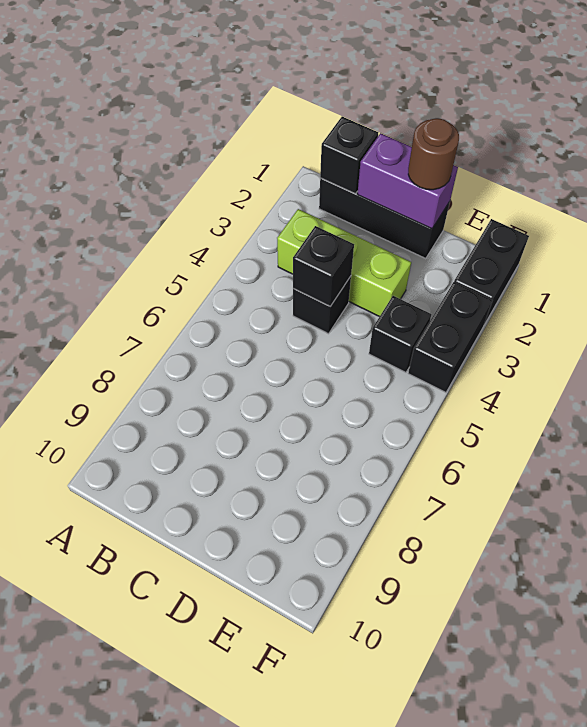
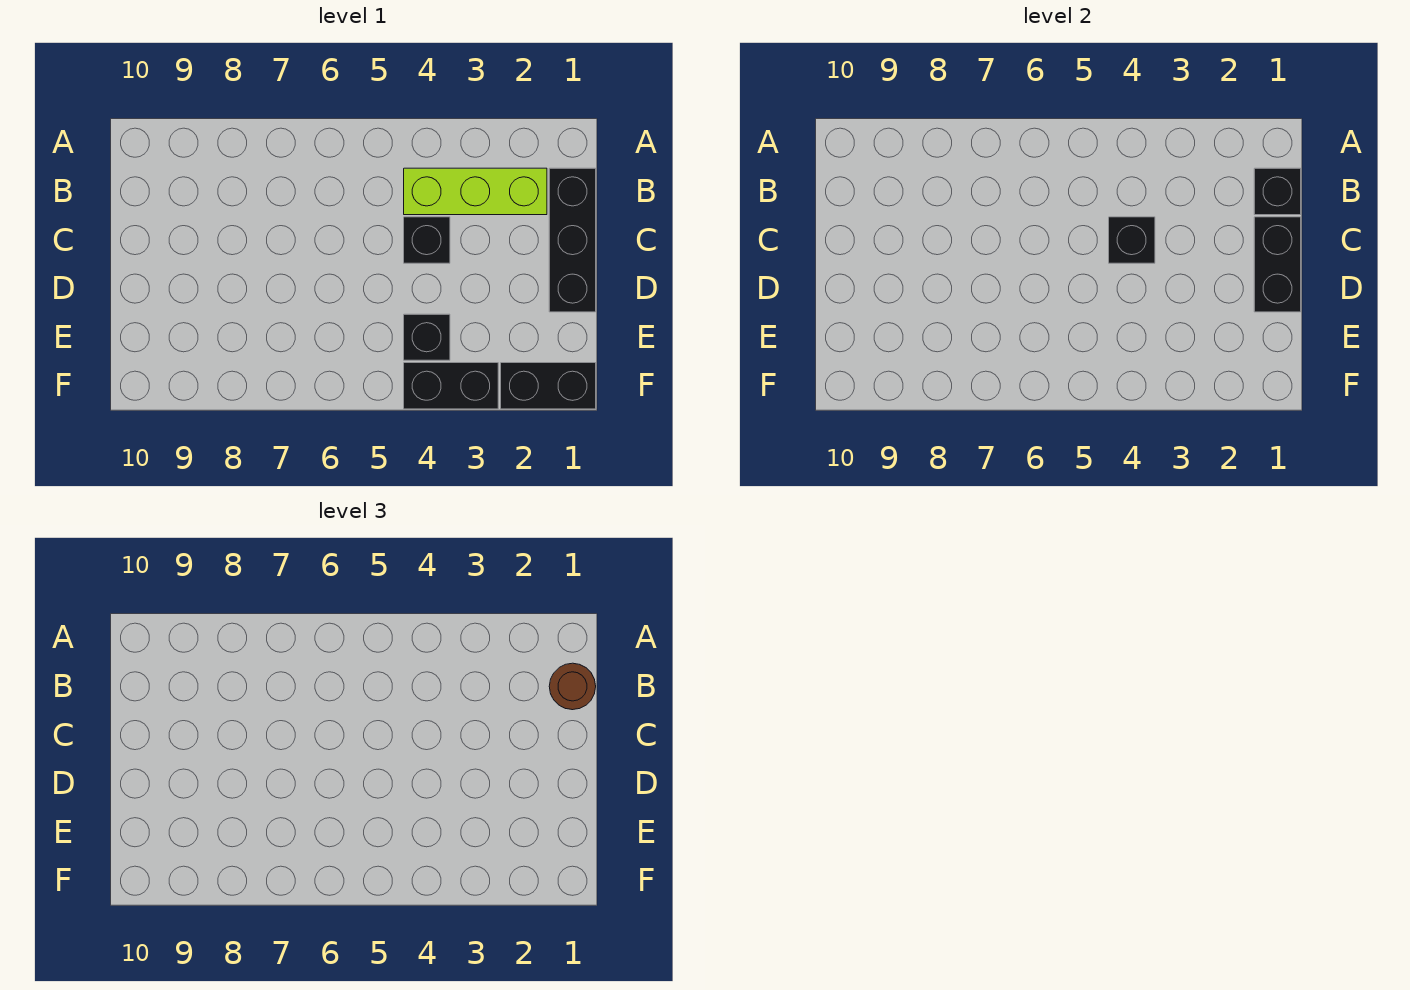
lime brick B3:D3 level 1 -> lime brick B2:B4 level 1
purple brick C1:D1 level 2 -> black brick C1:D1 level 2
brown round brick D1 level 3 -> brown round brick B1 level 3

